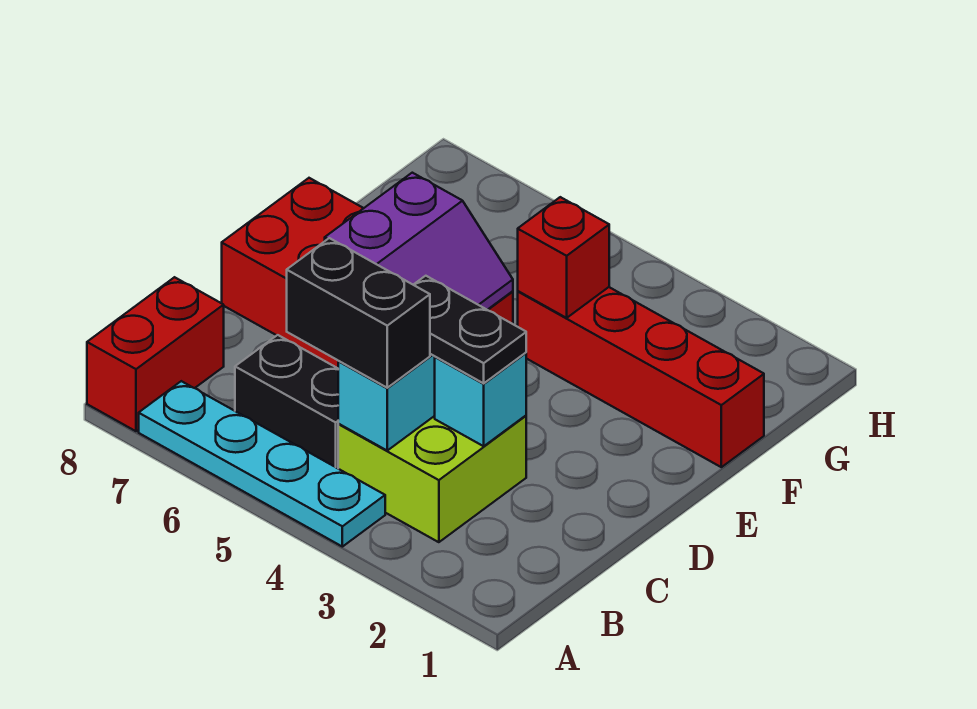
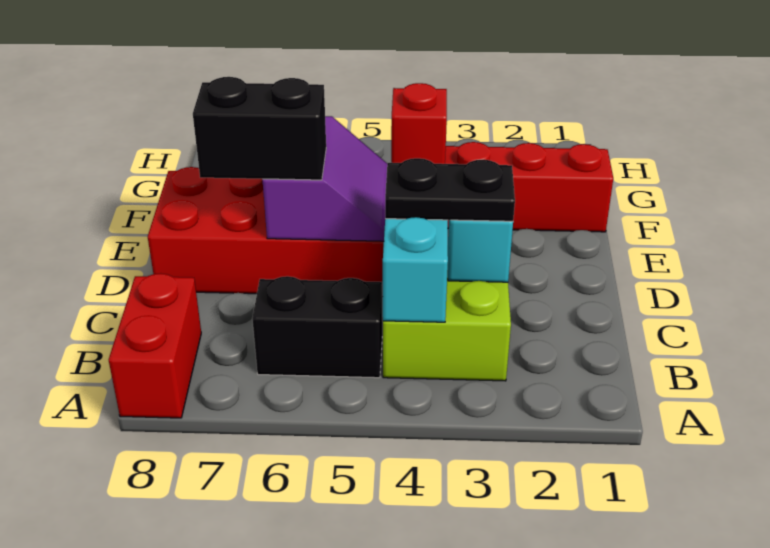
cyan plate A4:A7 level 1 -> none
black brick B4:B5 level 3 -> black brick D6:D7 level 3

